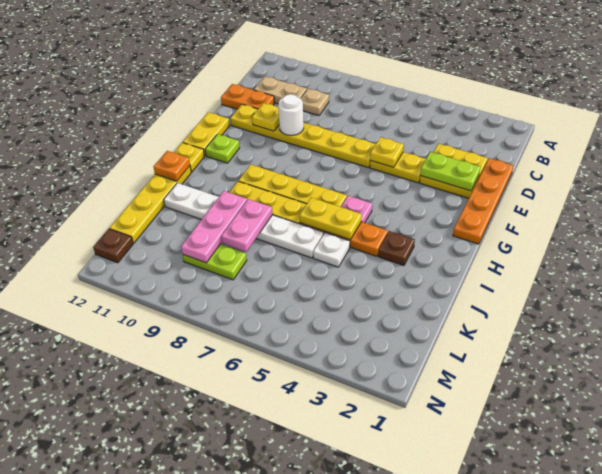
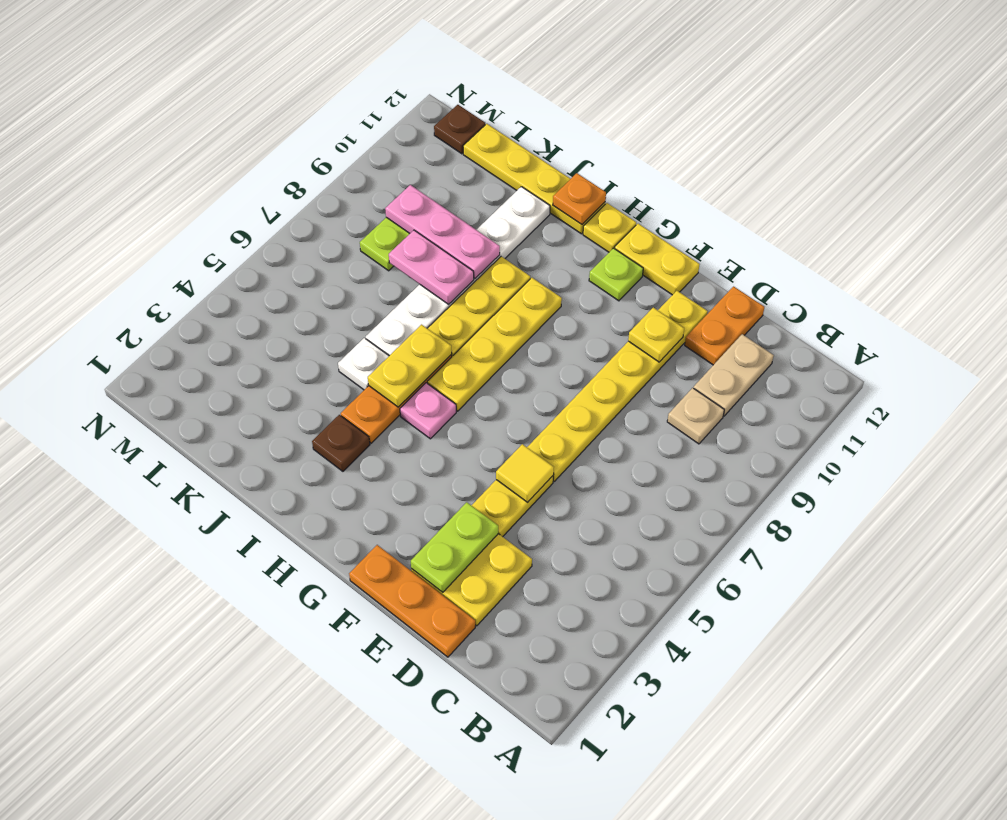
orange plate D1:G1 level 1 -> orange plate D1:F1 level 1
yellow plate E5 level 2 -> yellow tile E5 level 2
white round brick E9 level 2 -> none

